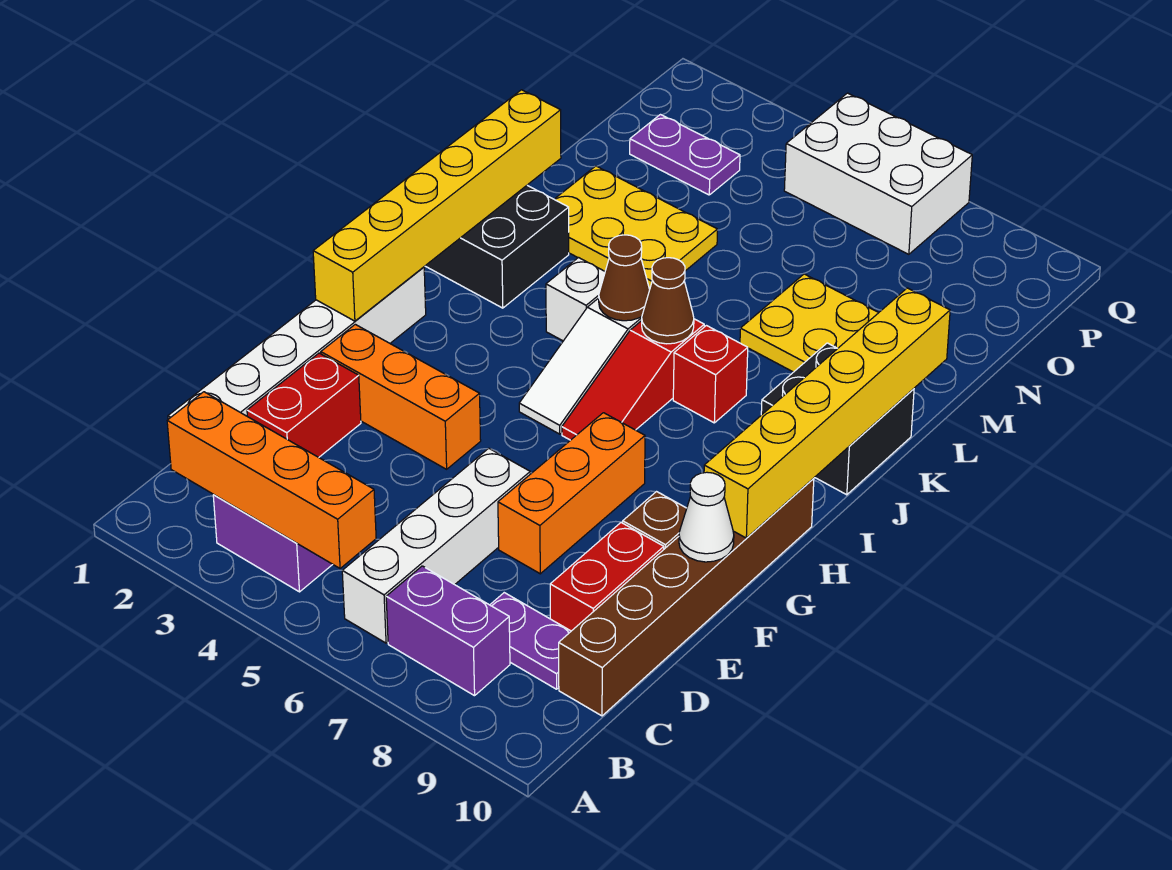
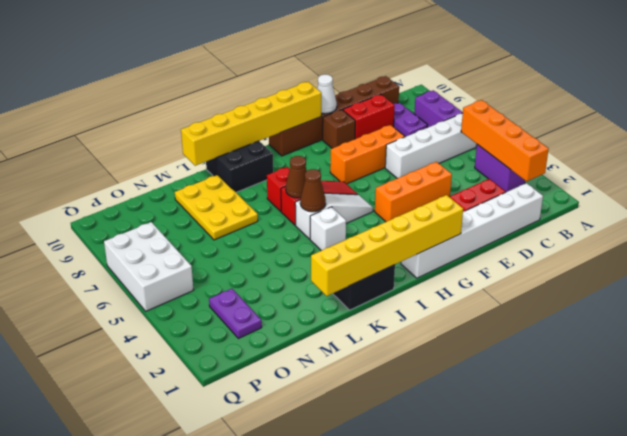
orange brick F2:F4 level 1 -> orange brick E4:G4 level 1
yellow plate L2:M4 level 1 -> none

